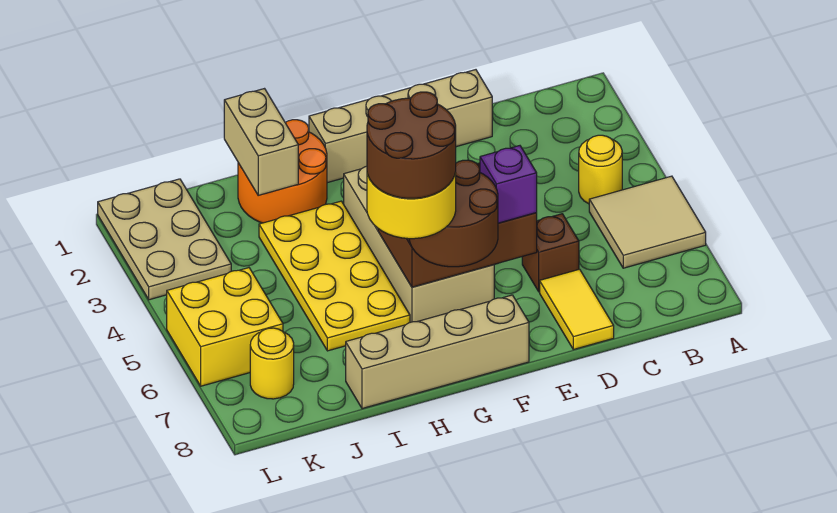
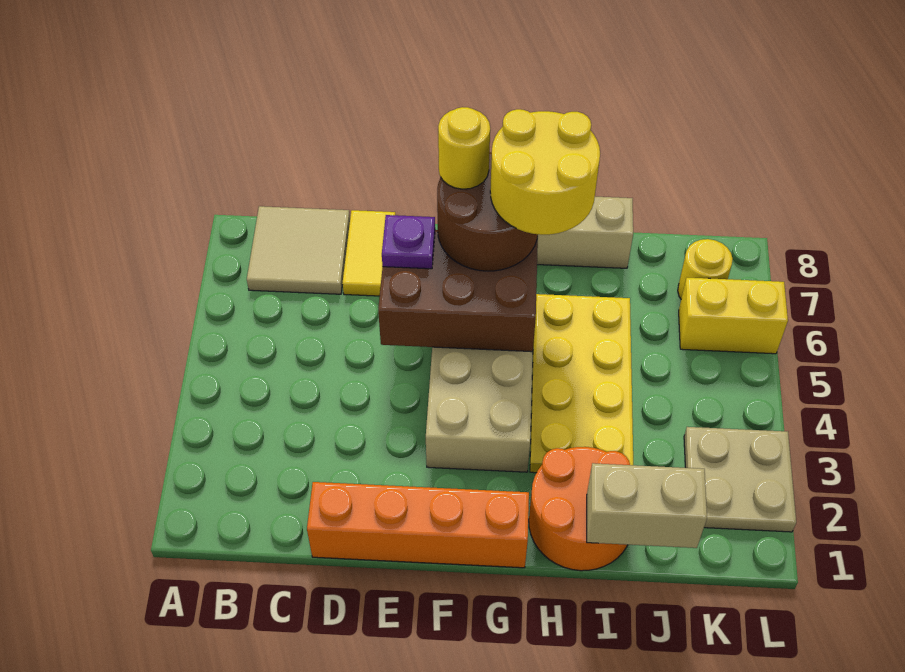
tan tile A5:B6 level 1 -> tan tile B7:C8 level 1
yellow round brick B4 level 1 -> yellow round brick F7 level 4
tan brick D1:G1 level 1 -> orange brick D1:G1 level 1
brown brick D6 level 1 -> none
purple brick E6 level 3 -> purple plate E6 level 3
brown round brick G6:H7 level 5 -> none
tan brick I1:I2 level 2 -> tan brick I1:J1 level 2
tan plate K1:L3 level 1 -> tan plate K2:L3 level 1
yellow brick K5:L6 level 1 -> yellow brick K6:L6 level 1

